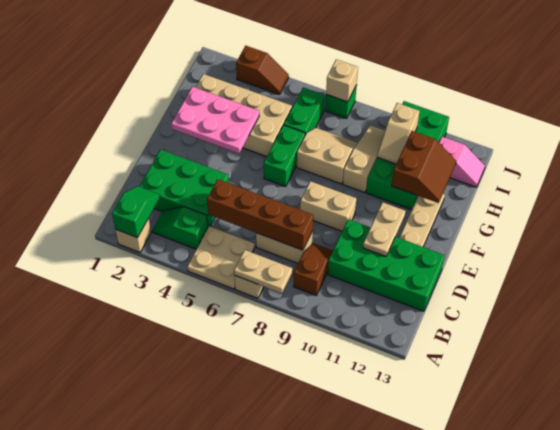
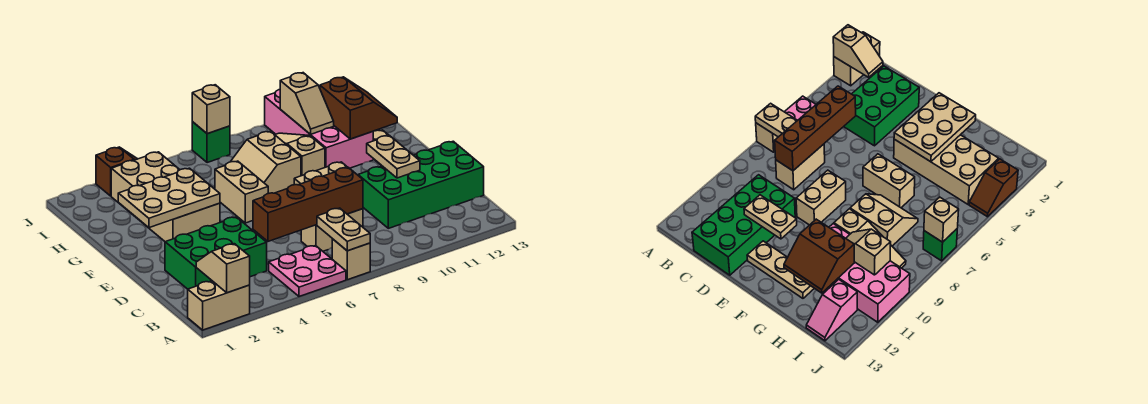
tan brick A2 level 1 -> tan brick A1:A2 level 1
green slope A2:B2 level 2 top A -> tan slope A2:B2 level 2 top A
tan plate A5:B6 level 1 -> pink plate A5:B6 level 1
tan plate A7:A8 level 2 -> tan plate A7:B7 level 2
green slope B3:B4 level 1 top 4 -> none
brown slope B9:C9 level 1 top B -> none
pink plate F2:G4 level 2 -> tan plate F2:G4 level 2
green brick F6:G6 level 1 -> tan brick F6:G6 level 1
tan brick G2:H5 level 1 -> tan brick F3:I4 level 1
tan slope G7:H8 level 1 top G -> tan slope G7:H8 level 1 top 8
green brick G10:J11 level 1 -> pink brick G10:J11 level 1
green brick H6:I6 level 1 -> none

